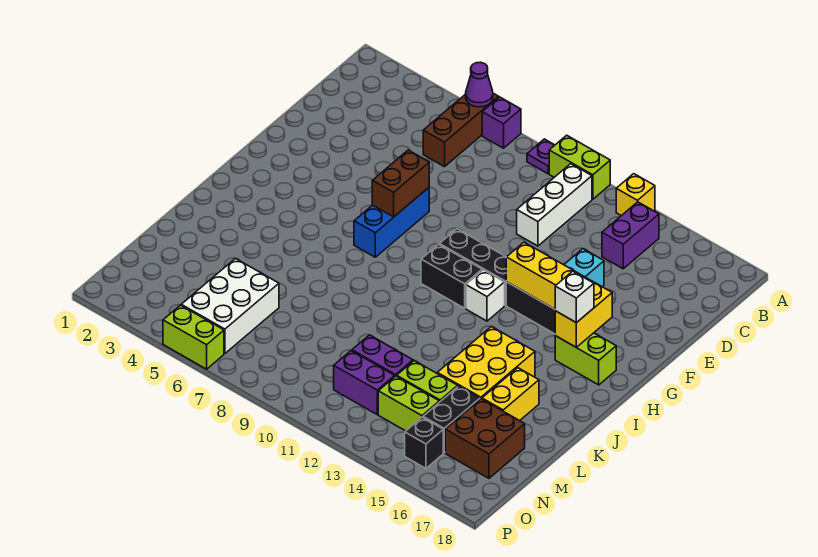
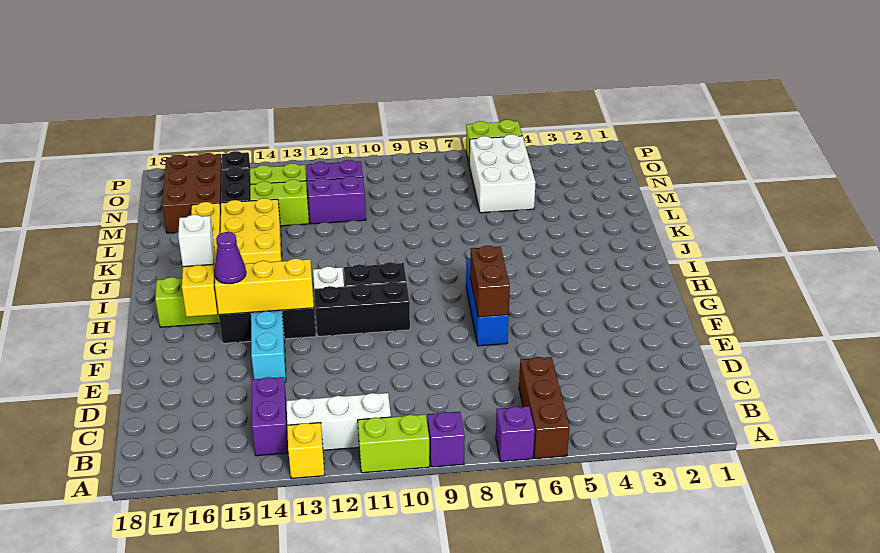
purple cone A6 level 2 -> purple cone G15 level 3
purple plate A9 level 1 -> purple brick A9 level 1
white brick B11:D11 level 1 -> white brick B11:B13 level 1
brown brick M16:N17 level 1 -> brown brick M16:O17 level 1

